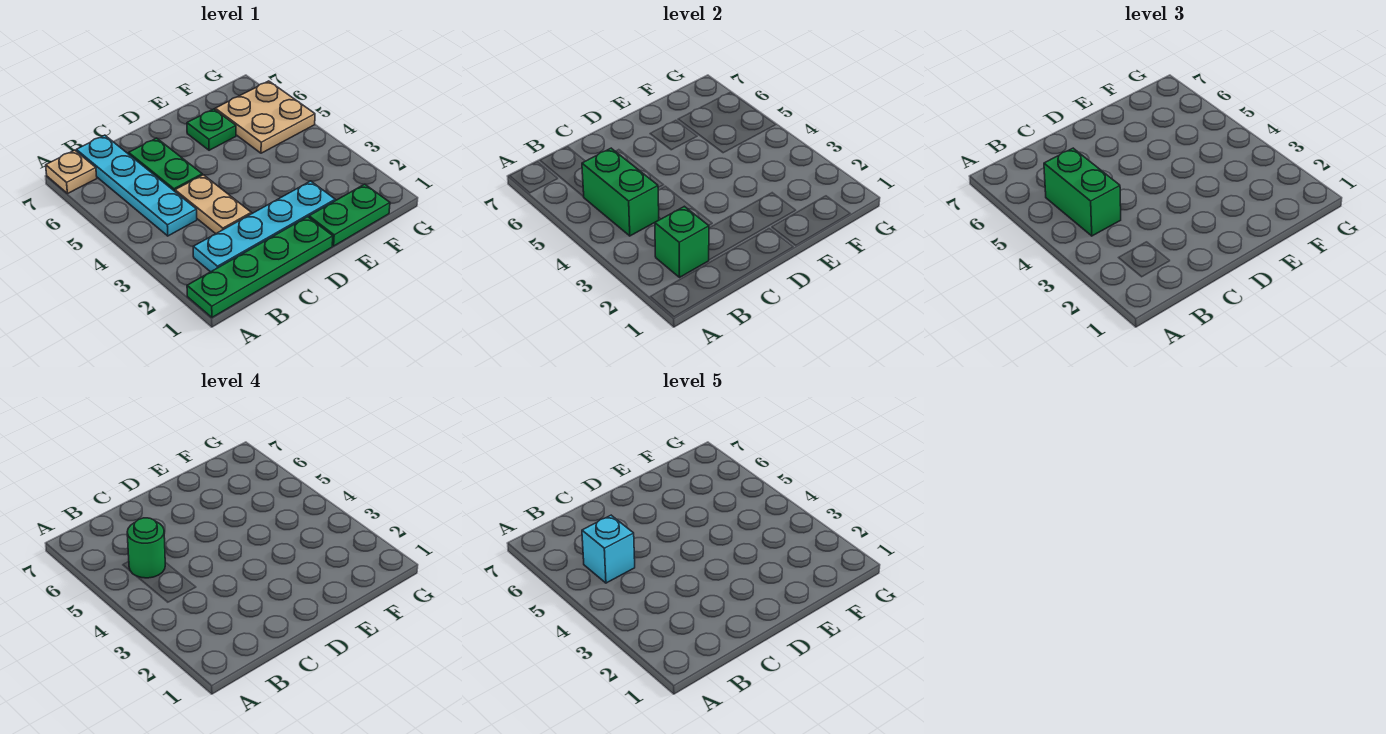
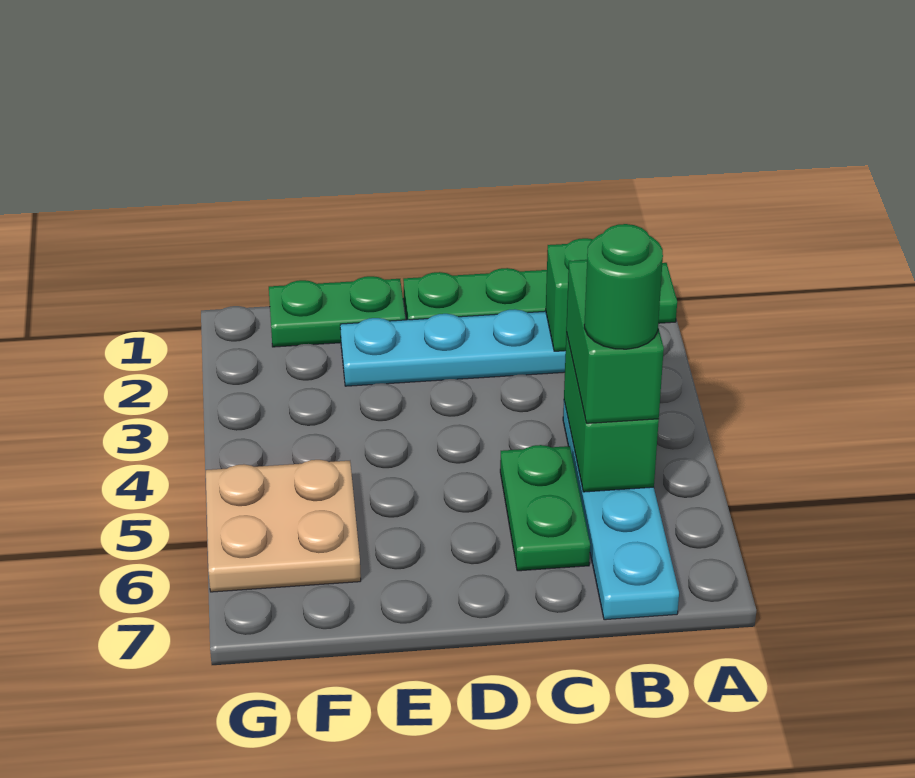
tan plate A7 level 1 -> none
cyan brick B5 level 5 -> none
tan plate C3:C4 level 1 -> none
green plate E6 level 1 -> none

